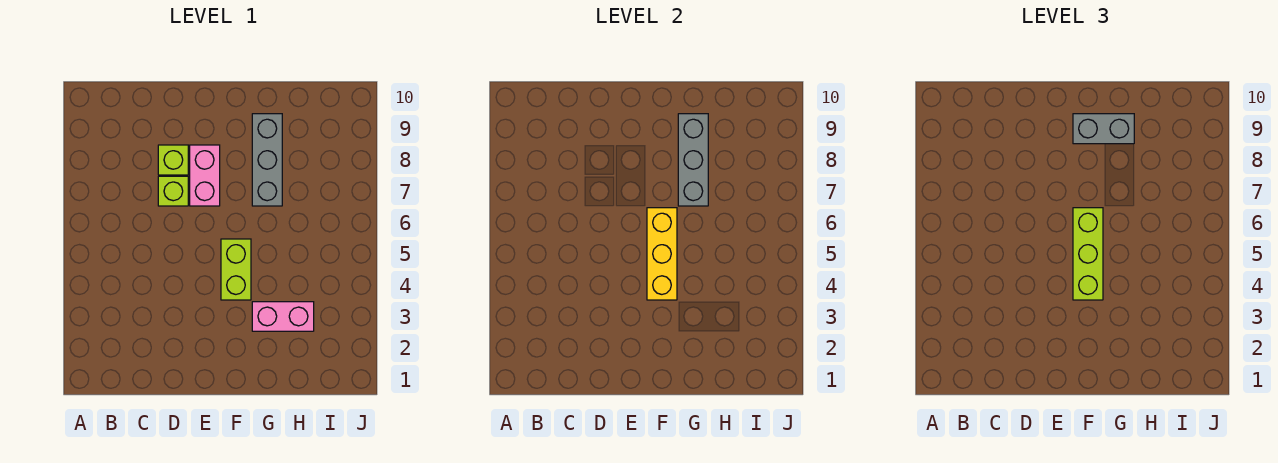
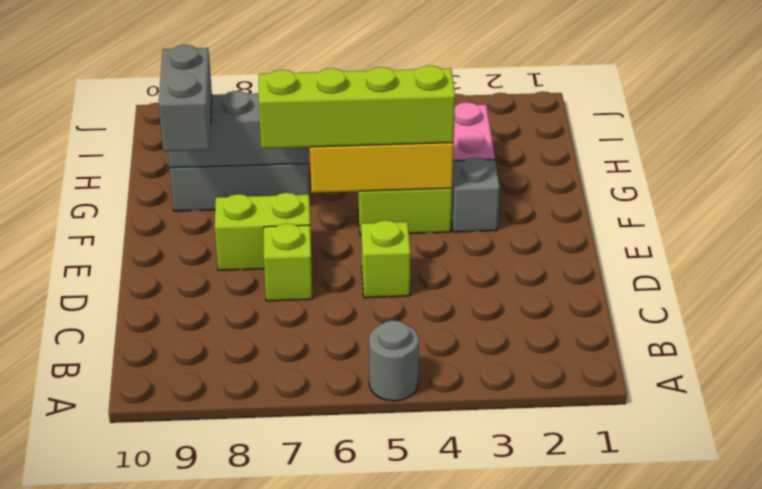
none -> grey round brick A5 level 1
lime brick D8 level 1 -> lime brick D5 level 1
pink brick E7:E8 level 1 -> lime brick E7:E8 level 1
none -> grey brick F3 level 1
lime brick F4:F6 level 3 -> lime brick F4:F7 level 3

